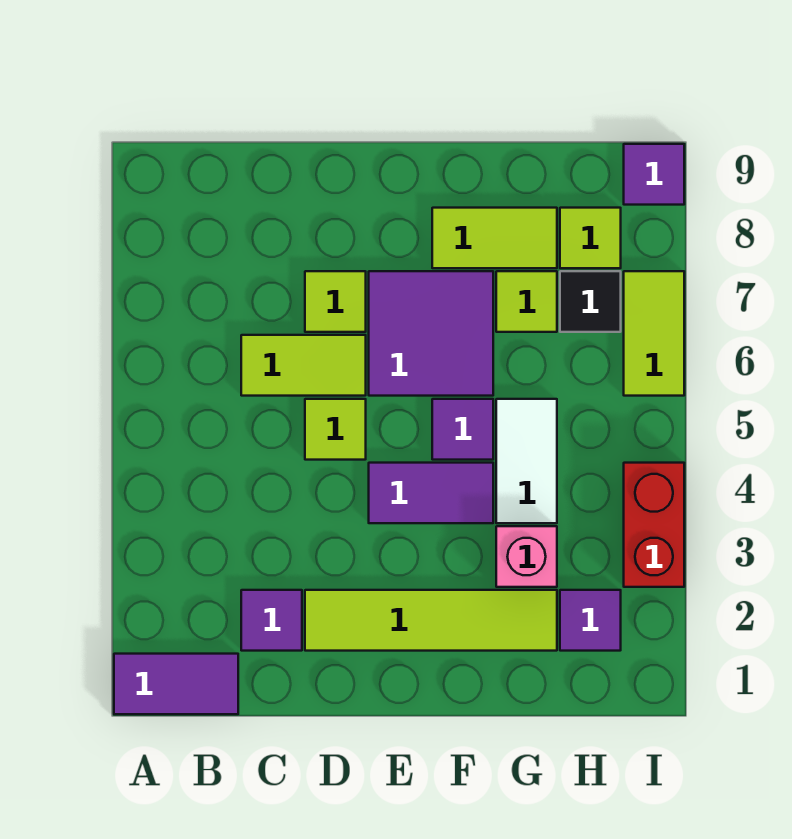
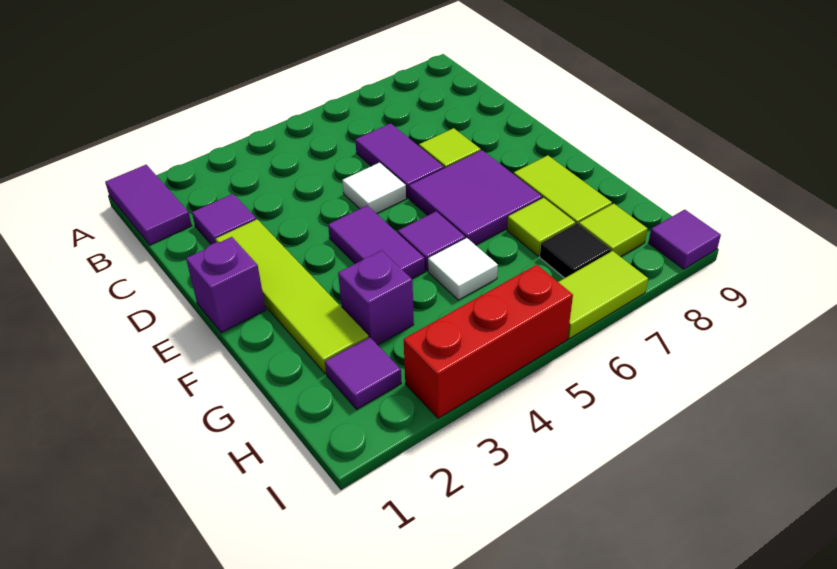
lime tile C6:D6 level 1 -> purple tile C6:D6 level 1
lime tile D5 level 1 -> white tile D5 level 1
none -> purple brick E1 level 1
pink brick G3 level 1 -> purple brick G3 level 1
white tile G4:G5 level 1 -> white tile G5 level 1
red brick I3:I4 level 1 -> red brick I3:I5 level 1

